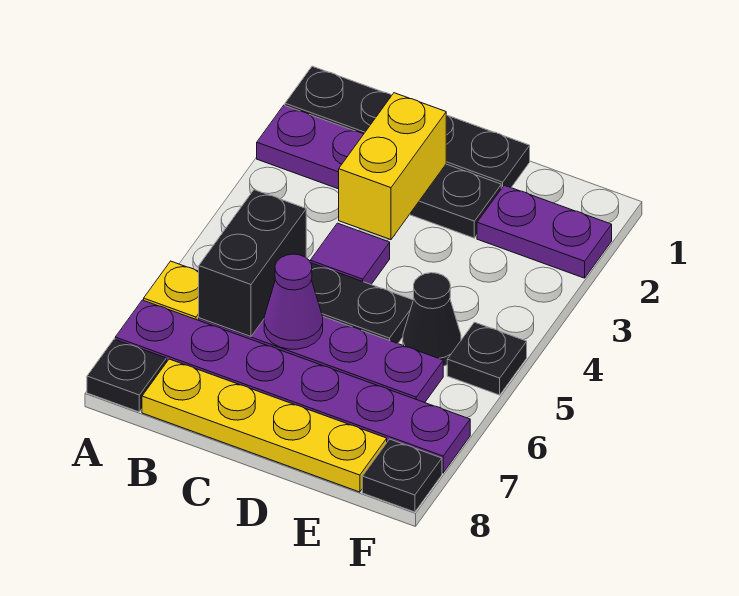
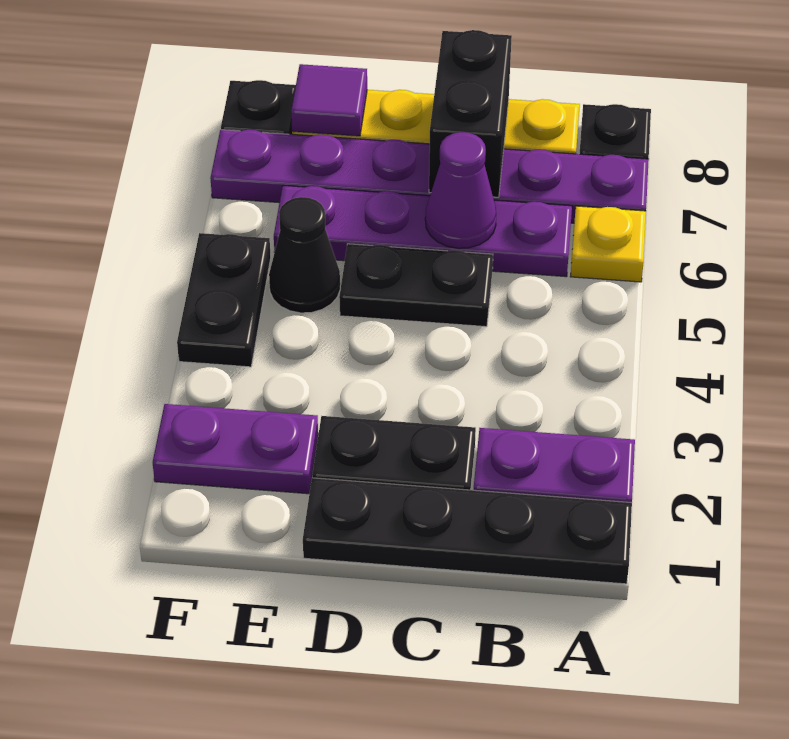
black brick B5:B6 level 2 -> black brick C7:C8 level 2
yellow brick C2:C3 level 2 -> none
purple tile C4 level 1 -> purple tile E8 level 2
black plate F5 level 1 -> black plate F4:F5 level 1

